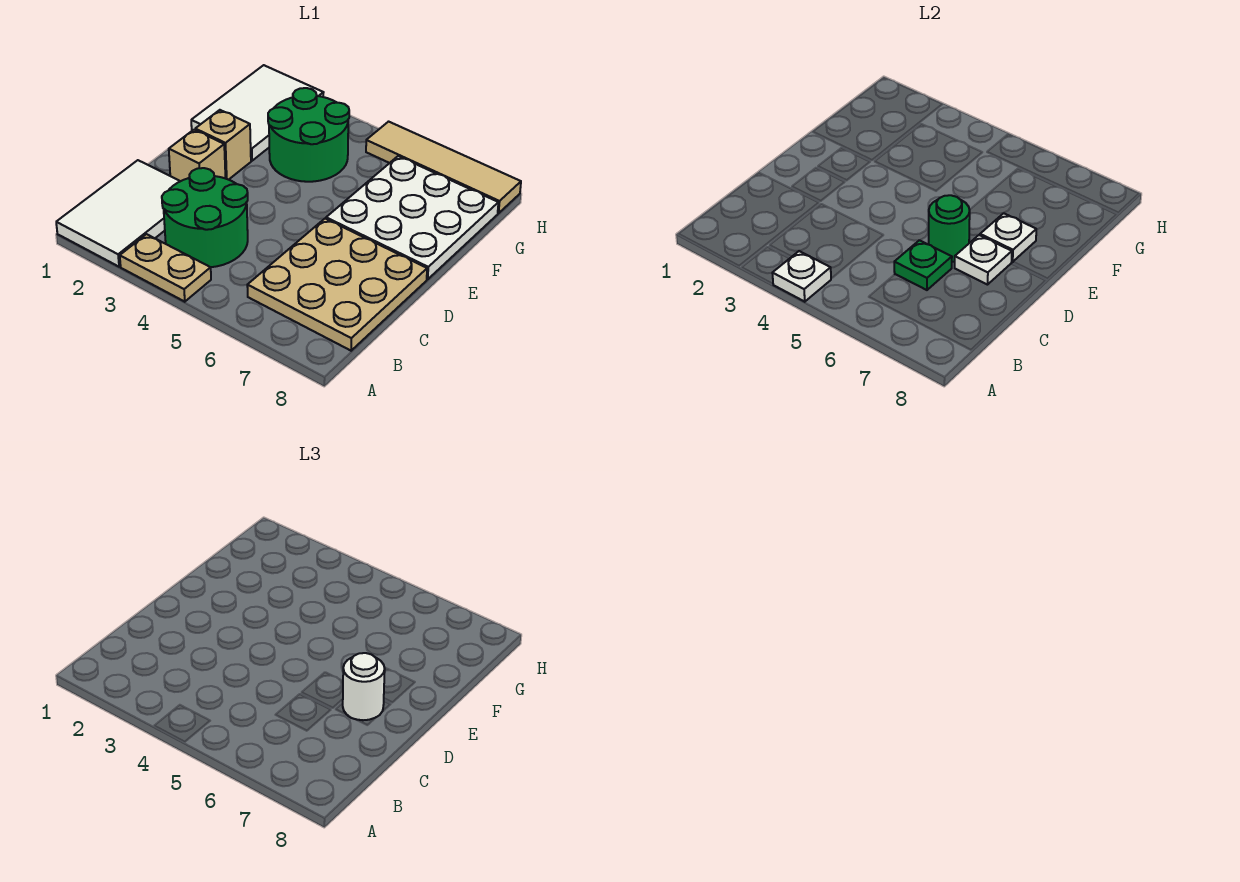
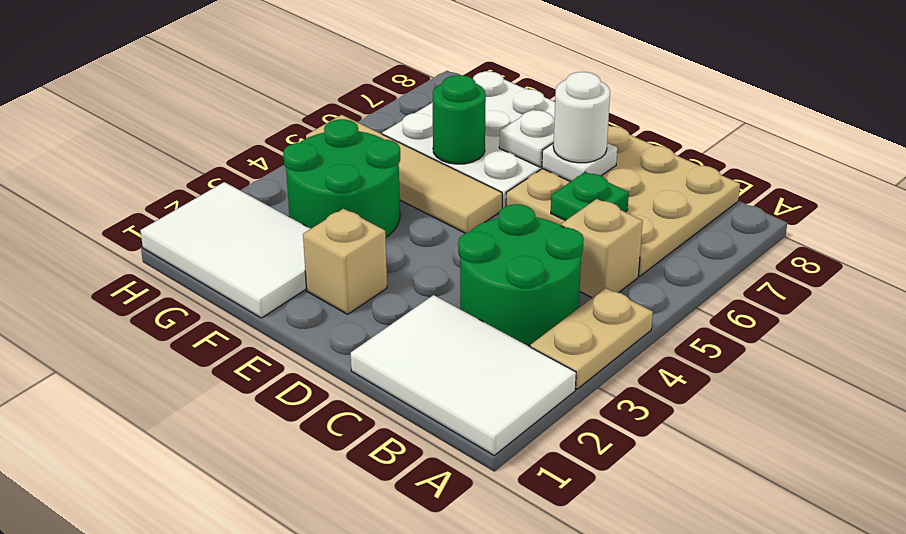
white plate A4 level 2 -> none
tan brick D2 level 1 -> tan brick B5 level 1
green round brick D6 level 2 -> green round brick F6 level 2
tan tile H5:H8 level 1 -> tan tile E5:H5 level 1

